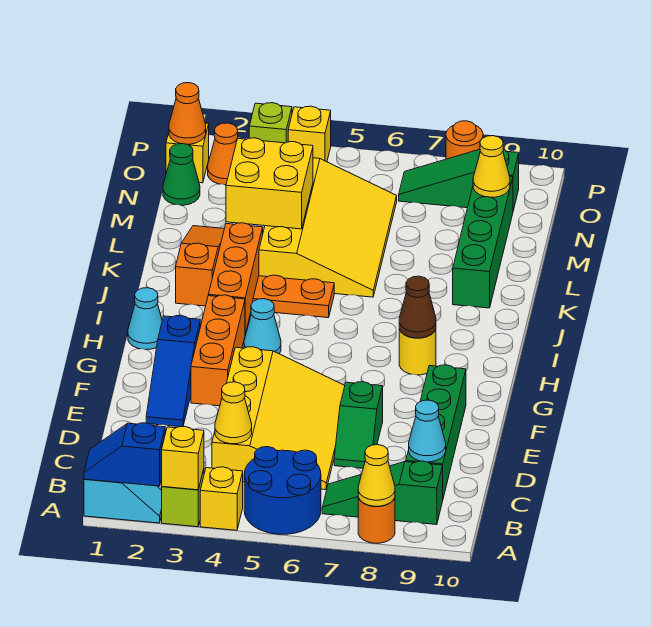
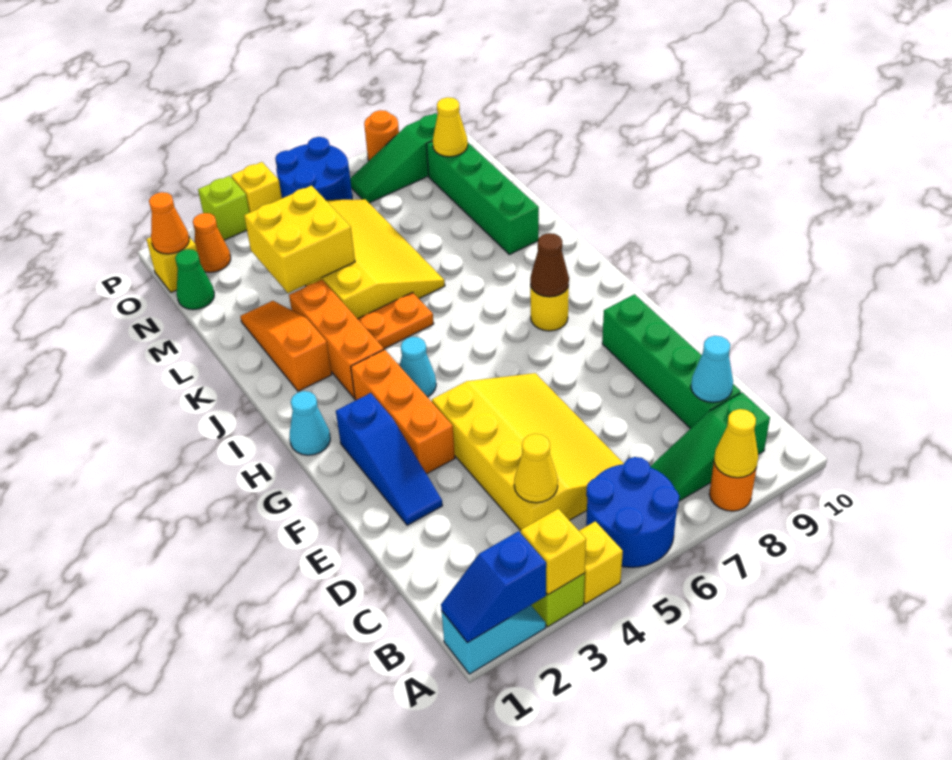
green slope D7:E7 level 1 top E -> none
none -> blue round brick O5:P6 level 1

